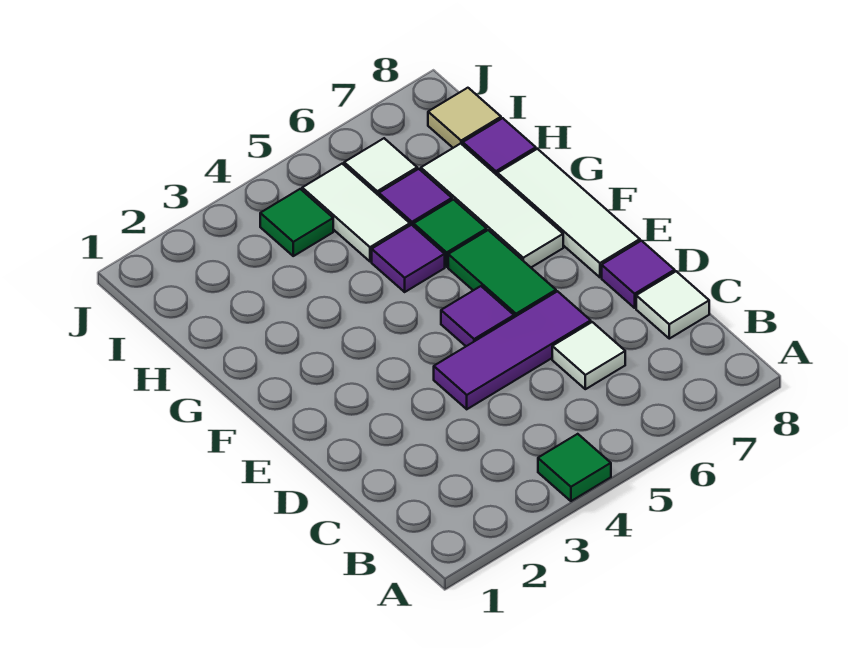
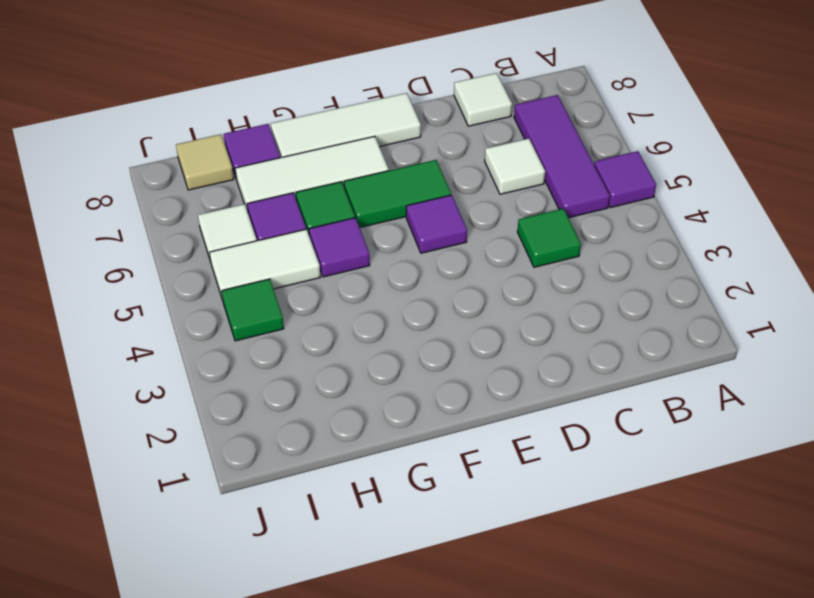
green tile A4 level 1 -> green tile C4 level 1
purple tile D4:D6 level 1 -> purple tile B5:B7 level 1
purple tile D8 level 1 -> purple tile A5 level 1

